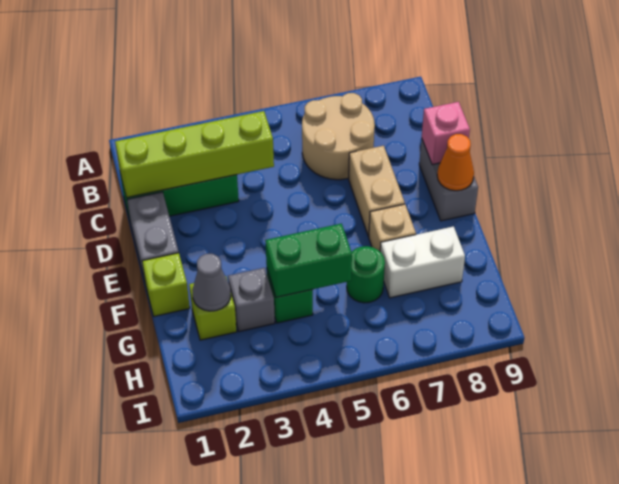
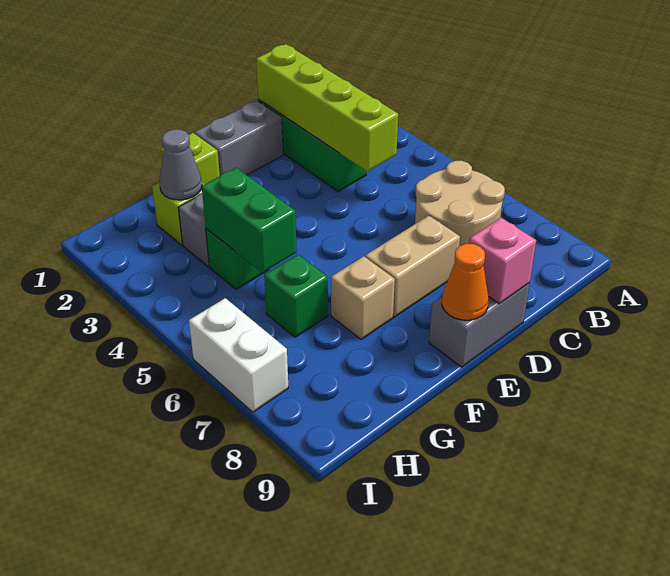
green round brick G6 level 1 -> green brick G6 level 1
white brick G7:G8 level 1 -> white brick I6:I7 level 1

